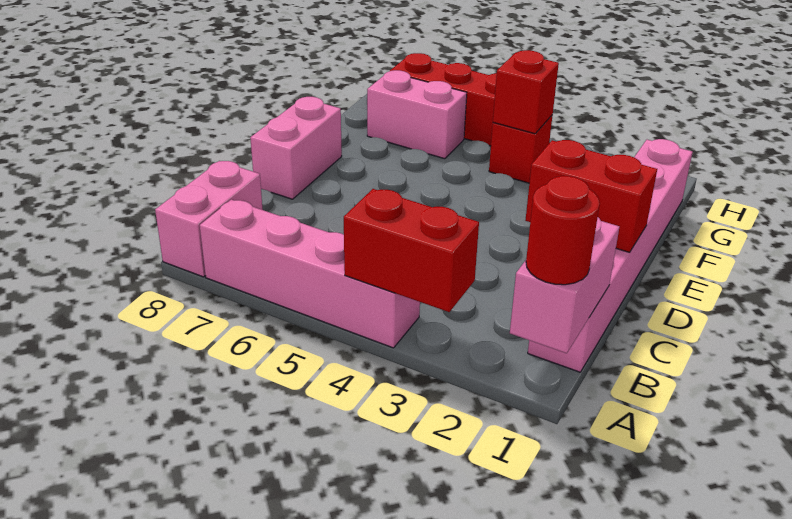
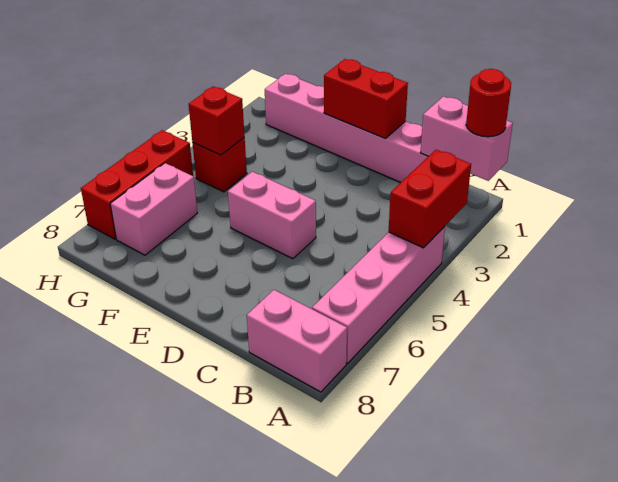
red brick D1:D2 level 2 -> red brick D1:E1 level 2
pink brick D8:E8 level 1 -> pink brick D5:E5 level 1

